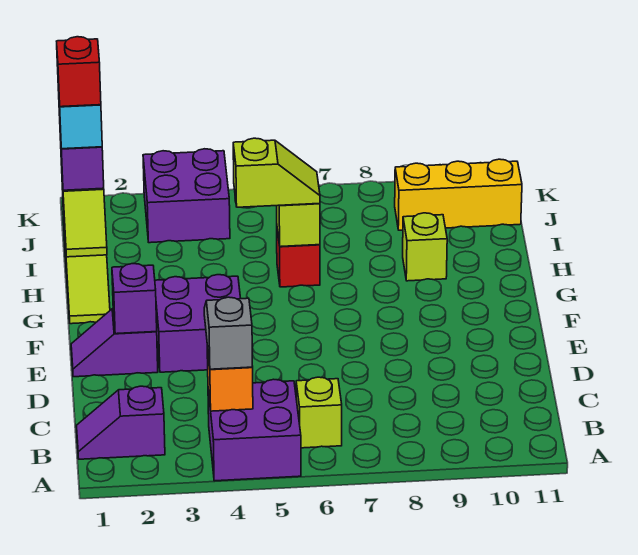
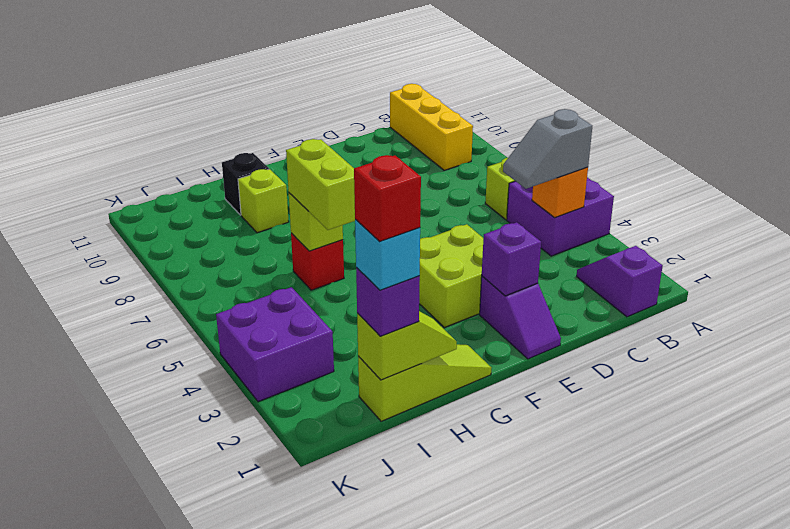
purple slope B1:B2 level 1 top 2 -> purple slope B1:B2 level 1 top 1
purple brick E3:F4 level 1 -> lime brick E3:F4 level 1
lime slope H5:H6 level 3 top 5 -> lime brick H5:H6 level 3
none -> black brick H10 level 1
yellow brick J9:J11 level 1 -> yellow brick B9:B11 level 1

